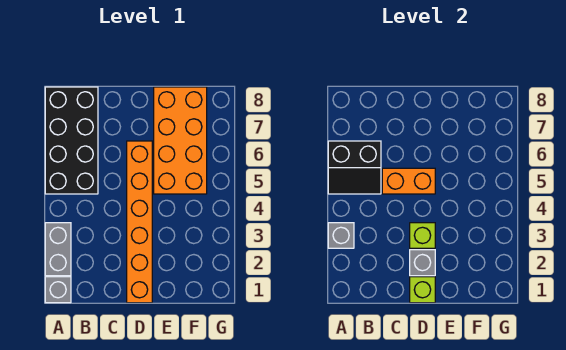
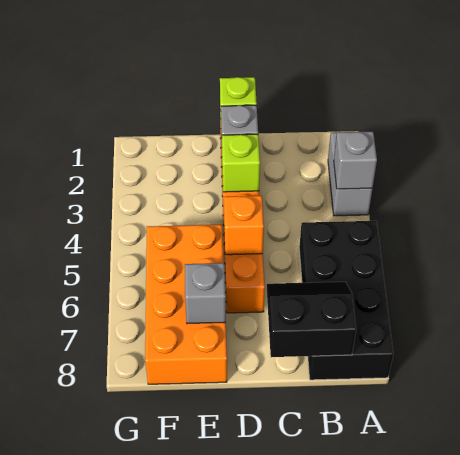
grey brick A1 level 1 -> grey brick E7 level 2
black slope A5:B6 level 2 top 6 -> black slope B7:C8 level 2 top 8
orange brick C5:D5 level 2 -> orange brick D5 level 2

